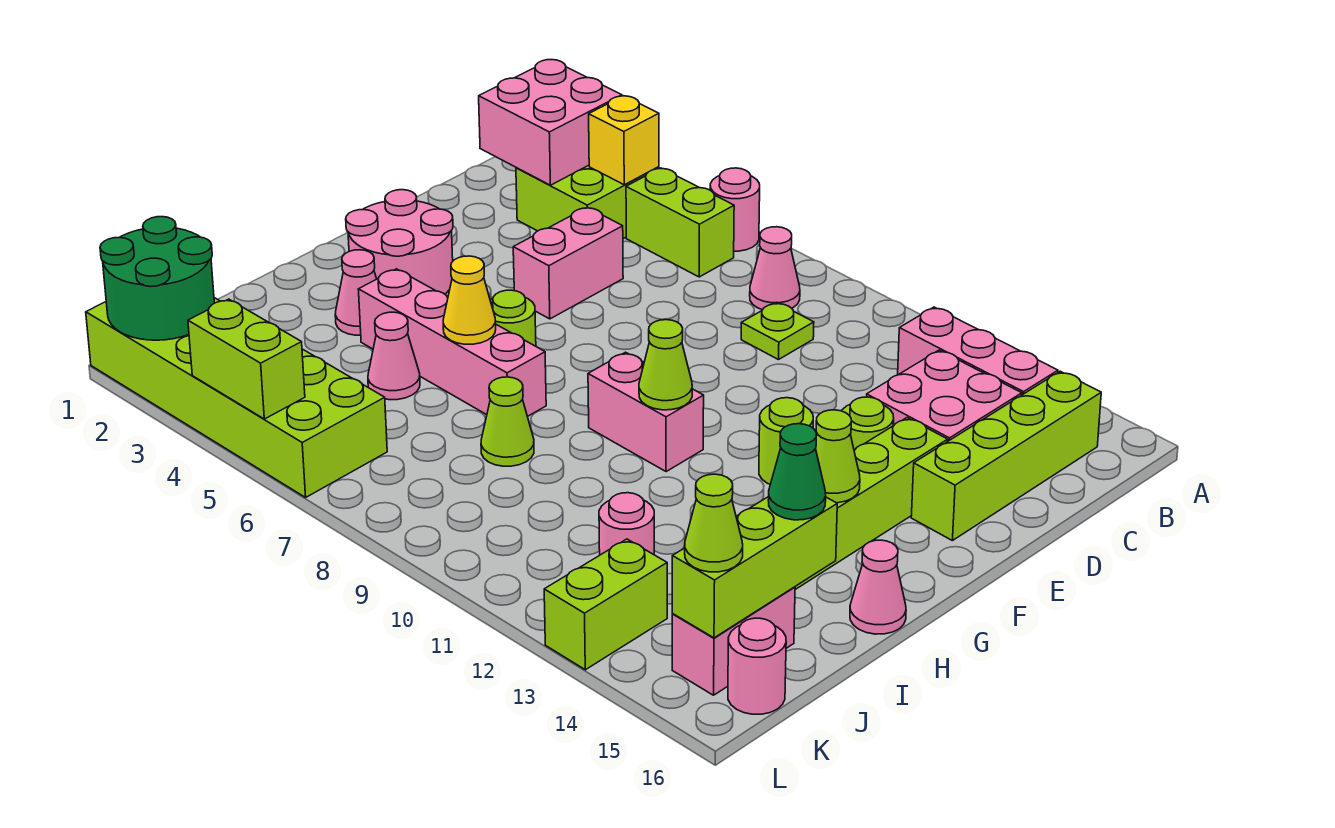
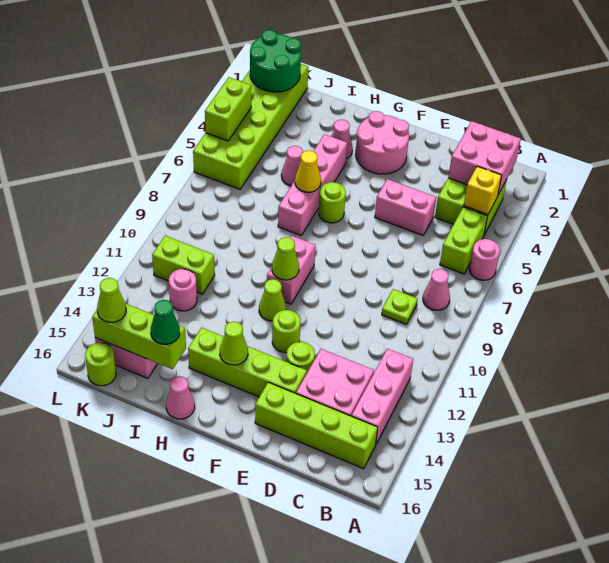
lime cone I8 level 1 -> lime cone G11 level 1
lime brick K13:L13 level 1 -> lime brick J11:K11 level 1
pink round brick K16 level 1 -> lime round brick K16 level 1

